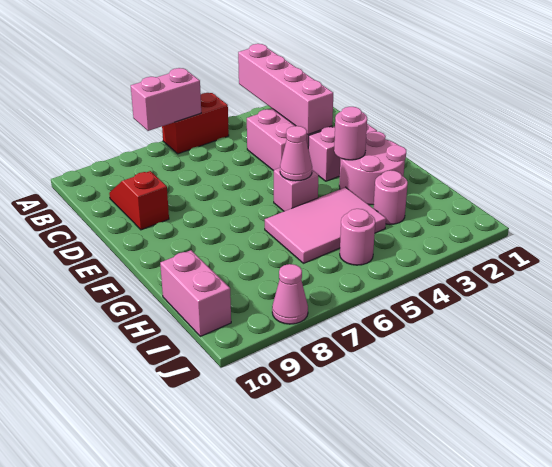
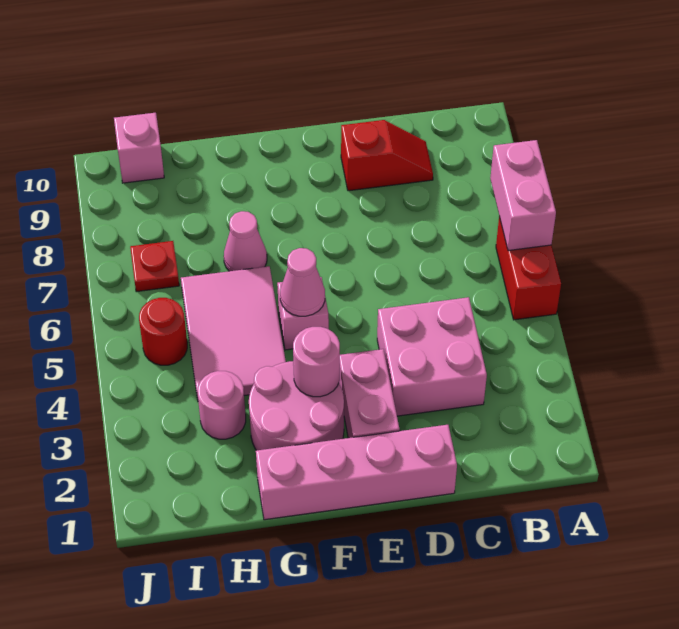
pink brick A3:D3 level 2 -> pink brick D1:G1 level 1
pink brick H10:I10 level 1 -> pink brick I10 level 1
pink round brick I5 level 1 -> red round brick I5 level 1
none -> red plate I7 level 1
pink cone J8 level 1 -> pink cone G7 level 1

